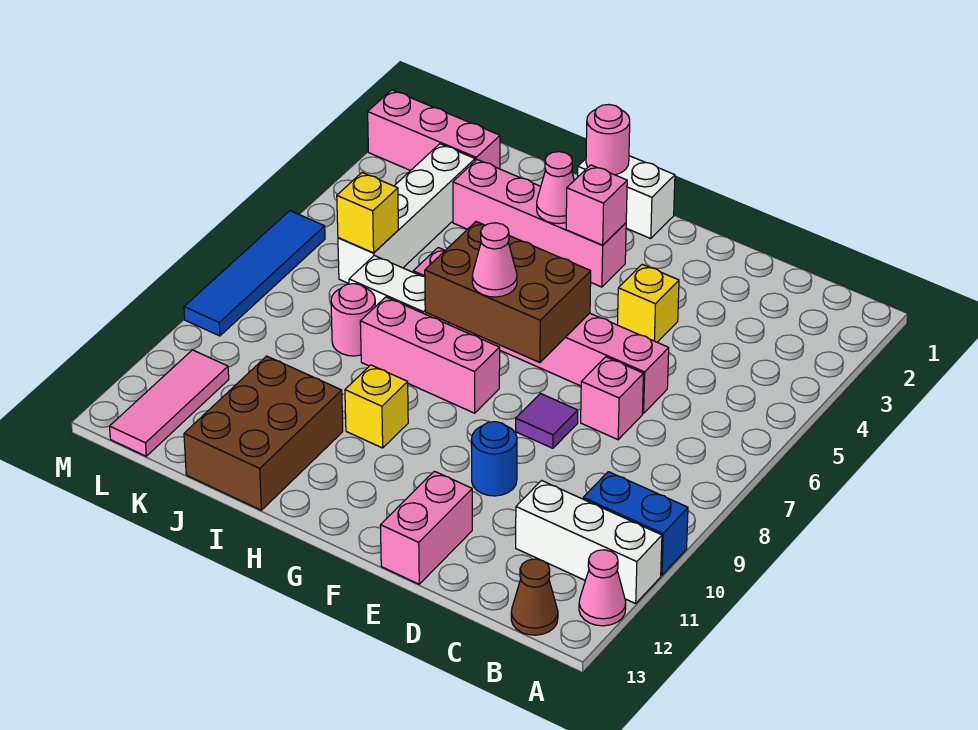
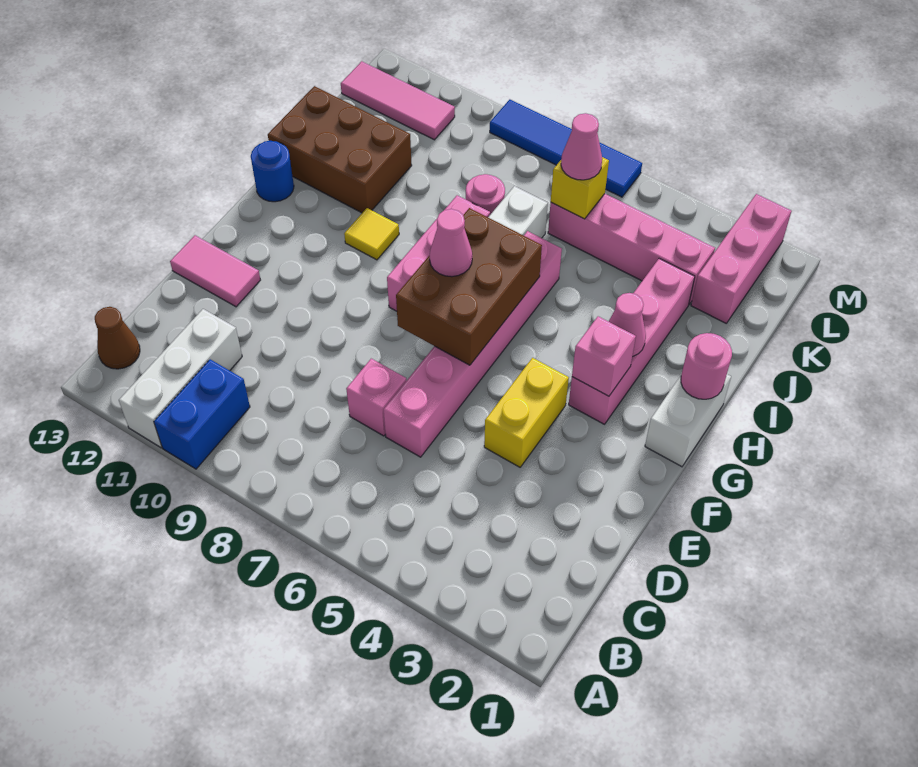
pink cone A12 level 1 -> pink cone K6 level 3
yellow brick E4 level 1 -> yellow brick E4:F4 level 1
purple tile E8 level 1 -> none
blue round brick E10 level 1 -> blue round brick H13 level 1
pink brick E12:E13 level 1 -> pink tile E12:E13 level 1
yellow brick H10 level 1 -> yellow tile H10 level 1
white brick K3:K6 level 1 -> pink brick K3:K6 level 1

